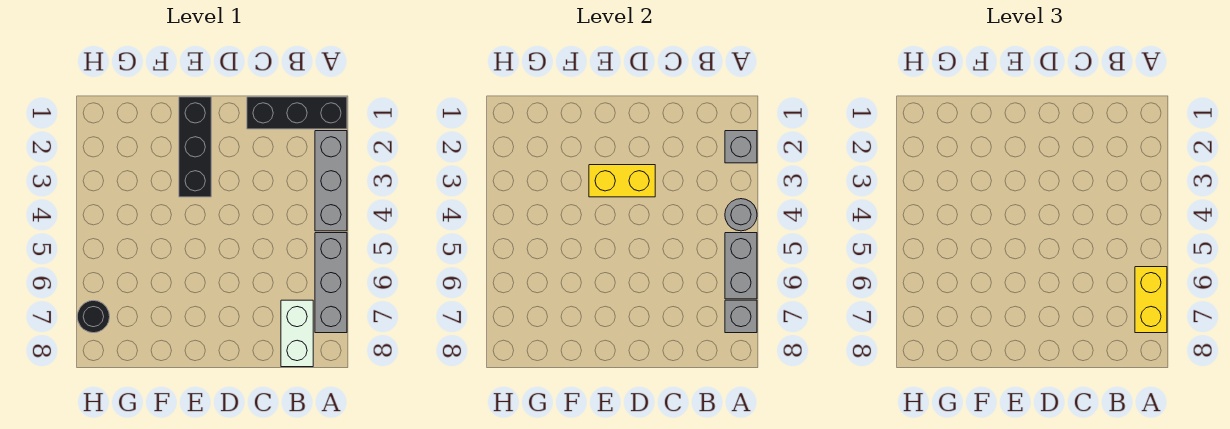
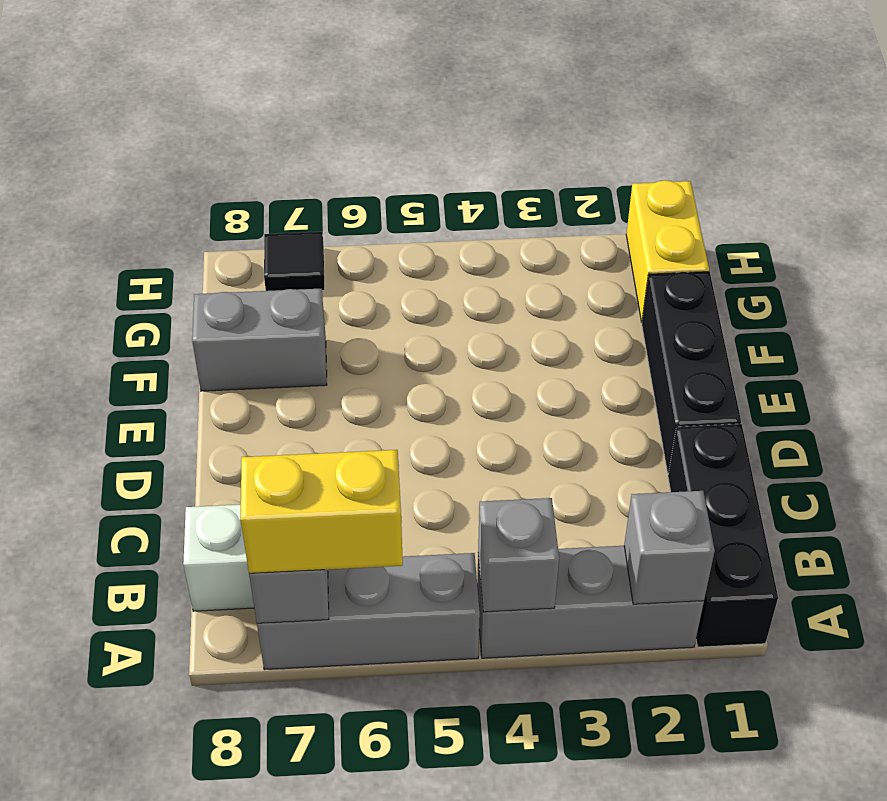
grey round brick A4 level 2 -> grey brick A4 level 2
grey brick A5:A6 level 2 -> grey brick F7:F8 level 1
yellow brick D3:E3 level 2 -> yellow brick G1:H1 level 1
black brick E1:E3 level 1 -> black brick D1:F1 level 1
black round brick H7 level 1 -> black tile H7 level 1

